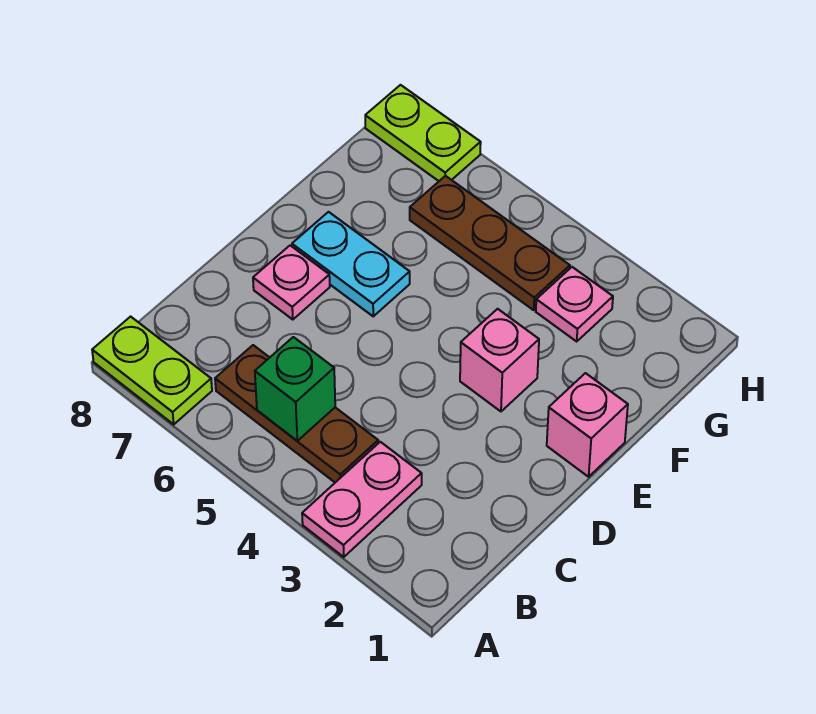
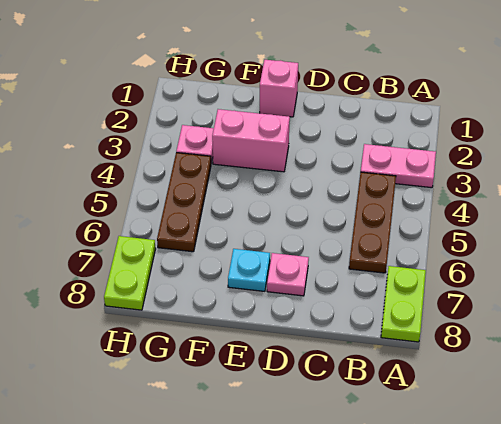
green brick B5 level 2 -> none
pink brick E3 level 1 -> pink brick E3:F3 level 1
cyan plate E6:E7 level 1 -> cyan plate E7 level 1

